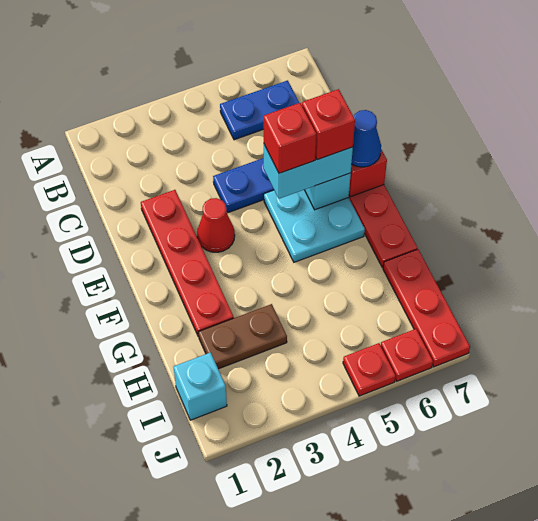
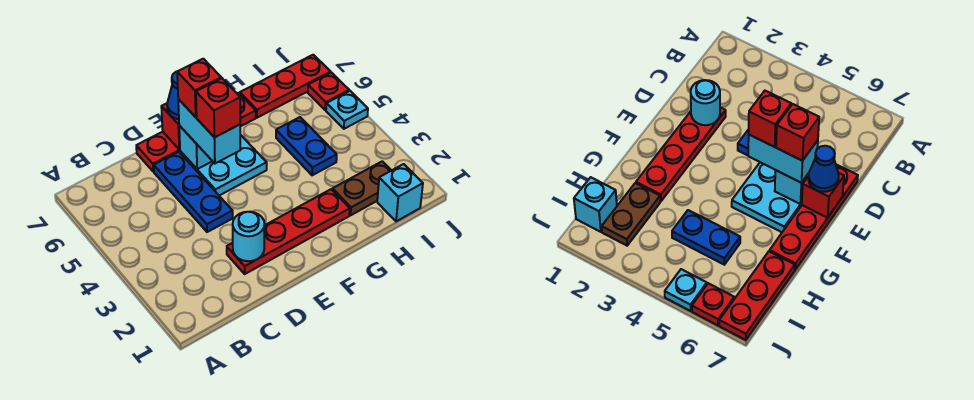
blue plate B5:B6 level 1 -> blue plate H4:H5 level 1
none -> cyan round brick D2 level 2
red cone E3 level 1 -> none
brown plate H2:H3 level 1 -> brown plate H2:I2 level 1
red plate J5 level 1 -> cyan plate J5 level 1

